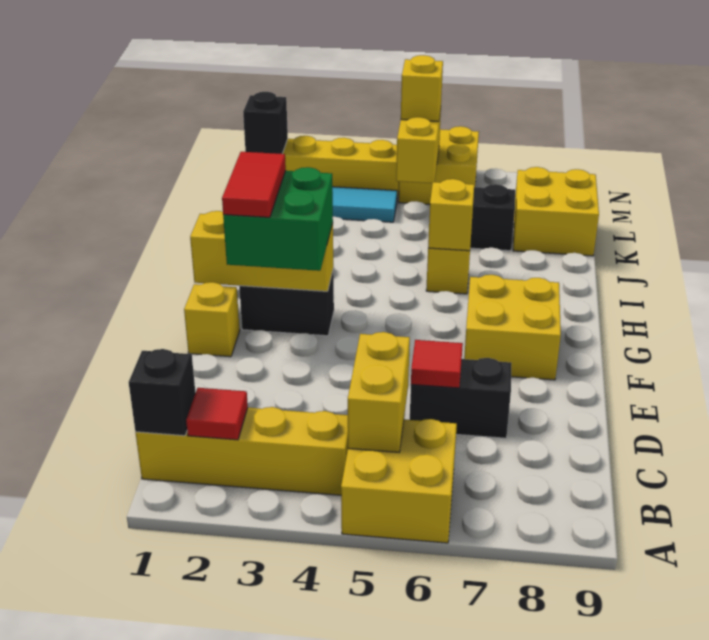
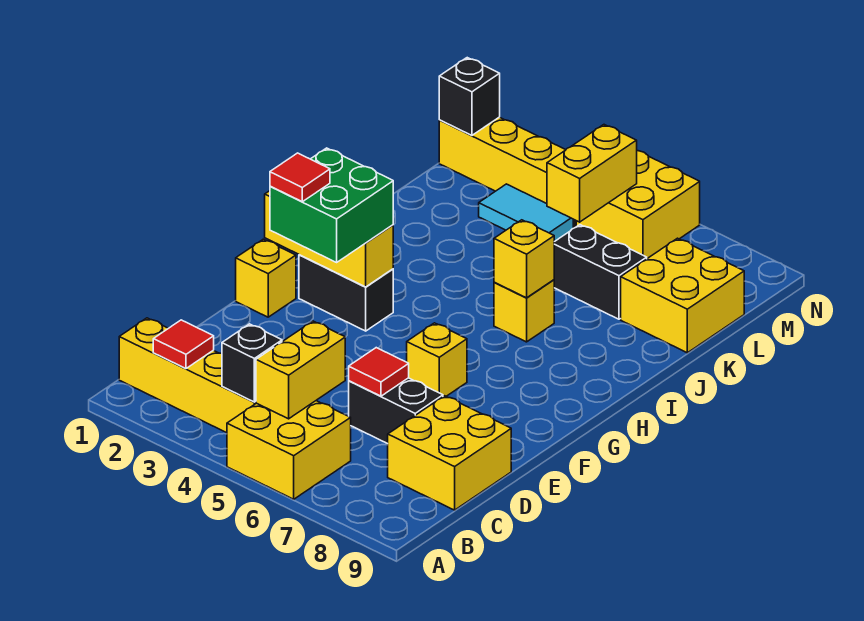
black brick B1 level 2 -> black brick B4 level 2
red tile F2:G2 level 4 -> red tile F2 level 4
yellow brick F7:G8 level 1 -> yellow brick C8:D9 level 1
yellow brick M5 level 3 -> yellow brick F6 level 1

